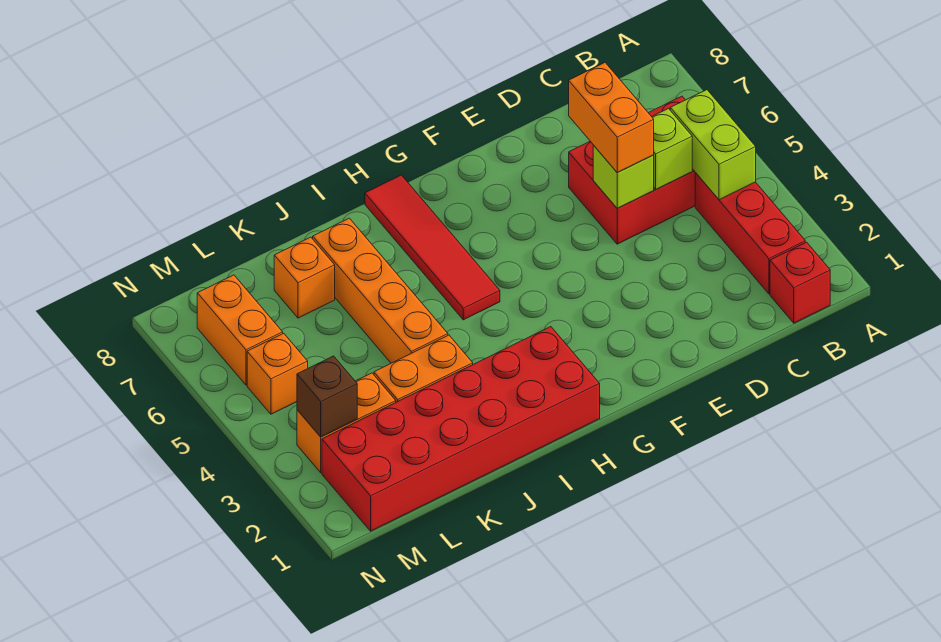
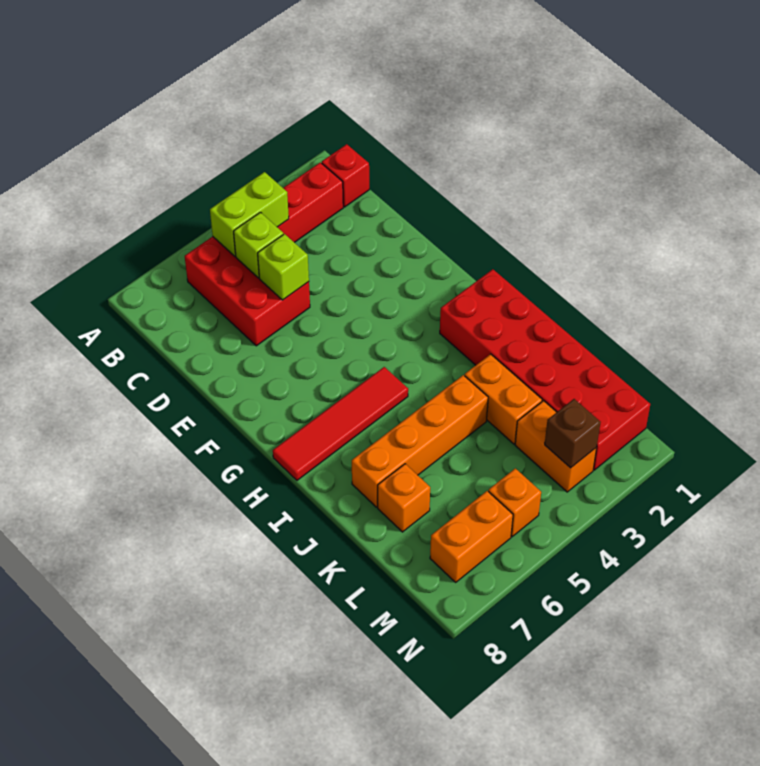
orange brick D5:D6 level 3 -> none

